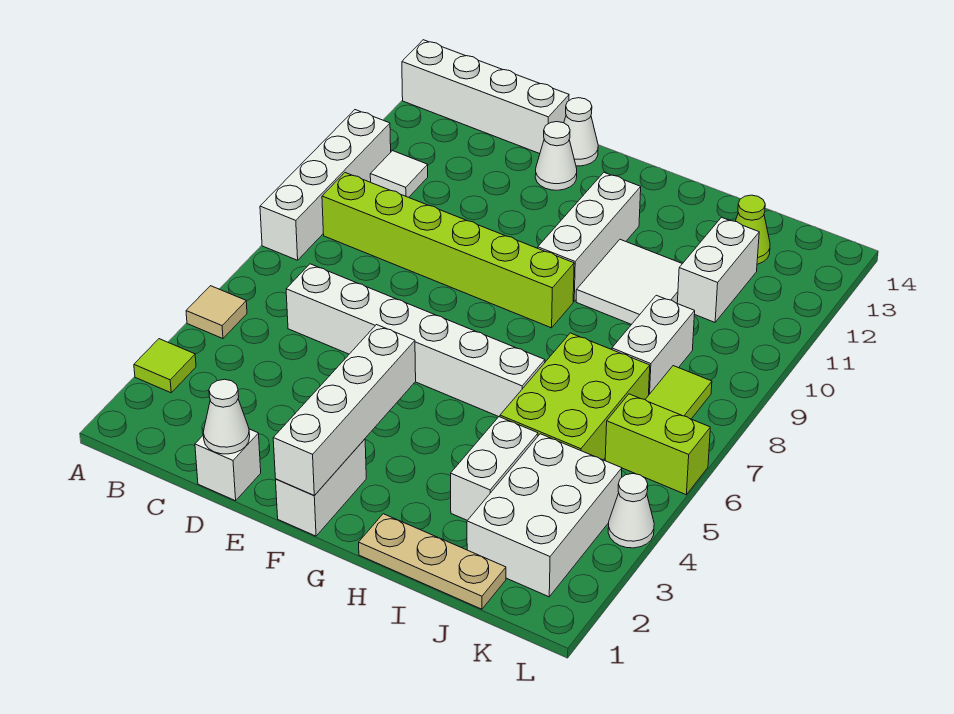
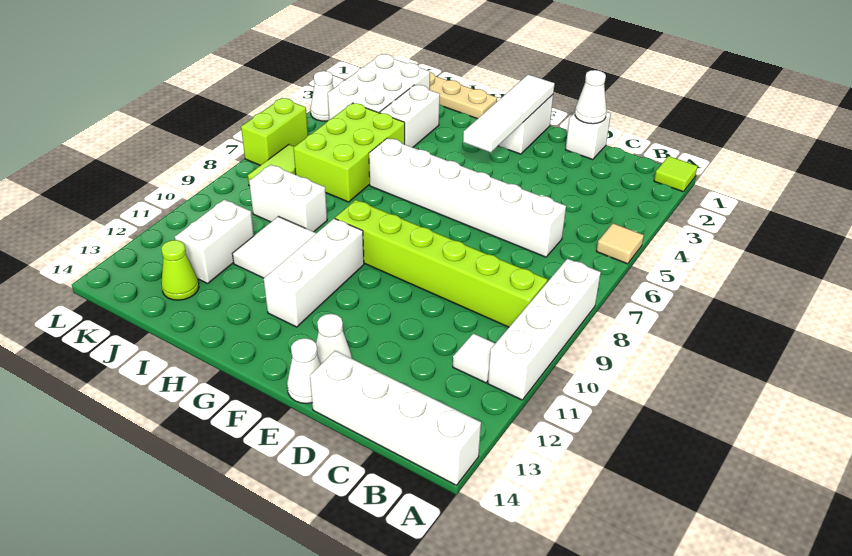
lime tile A3 level 1 -> lime tile A1 level 1
white brick F1:F4 level 2 -> white tile F1:F4 level 2
white brick J8:J9 level 1 -> white brick I9:J9 level 1
lime brick K6:L6 level 1 -> lime brick L6:L7 level 1

